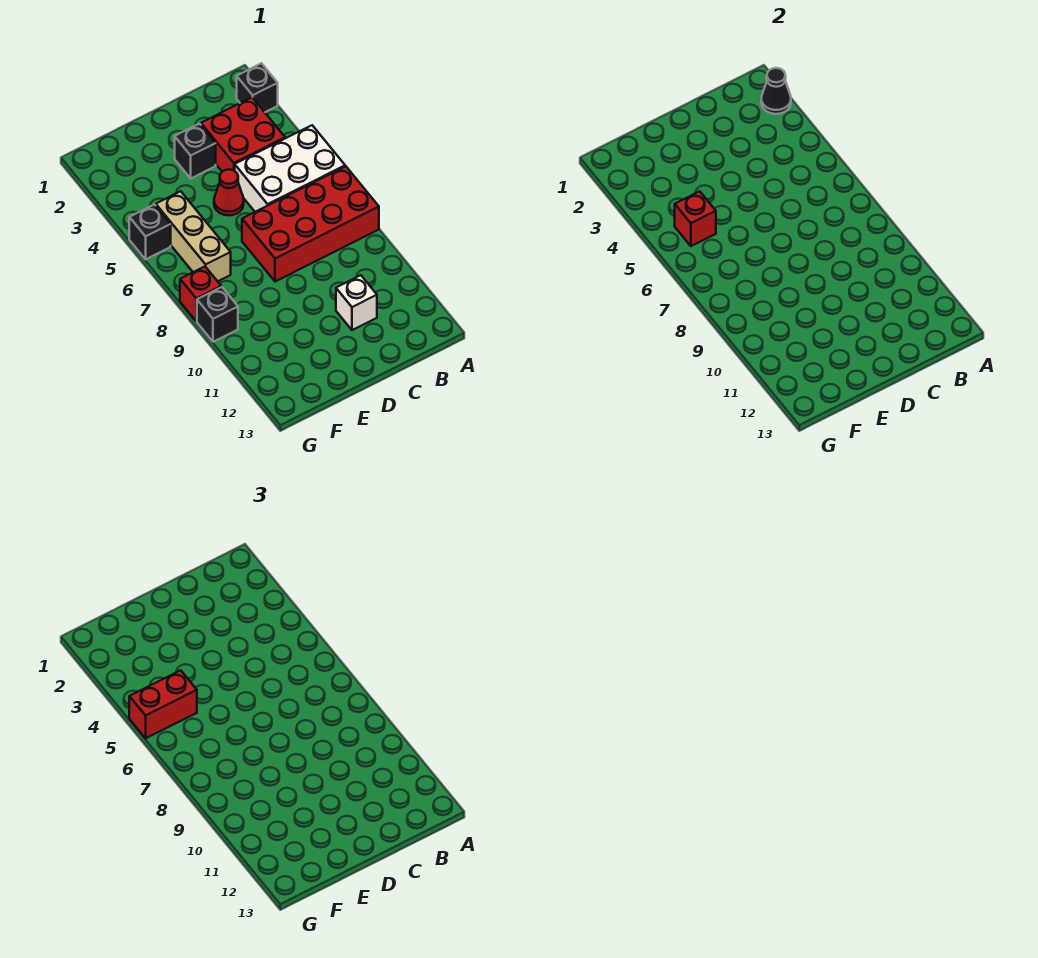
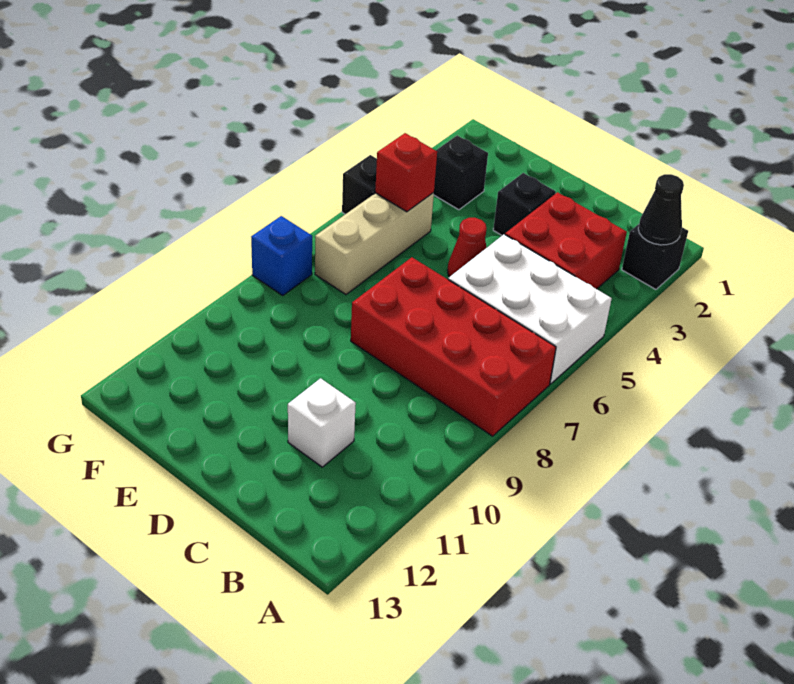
red brick F5:G5 level 3 -> none
red brick G8 level 1 -> blue brick G8 level 1
black brick G9 level 1 -> black brick F3 level 1

